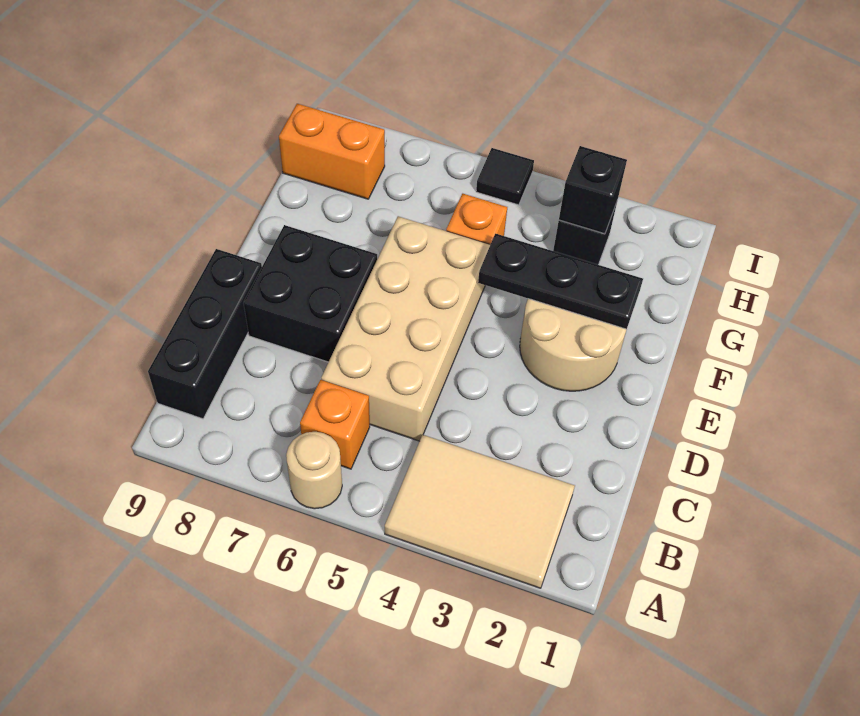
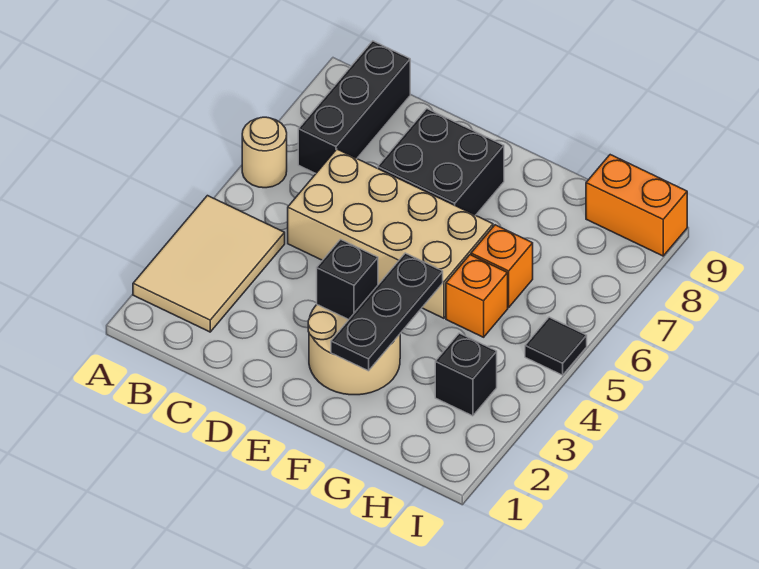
orange brick B6 level 1 -> orange brick G6 level 1
black brick B9:D9 level 1 -> black brick B7:B9 level 1
black brick H3 level 2 -> black brick E3 level 2
orange brick H8:H9 level 1 -> orange brick H9:I9 level 1

